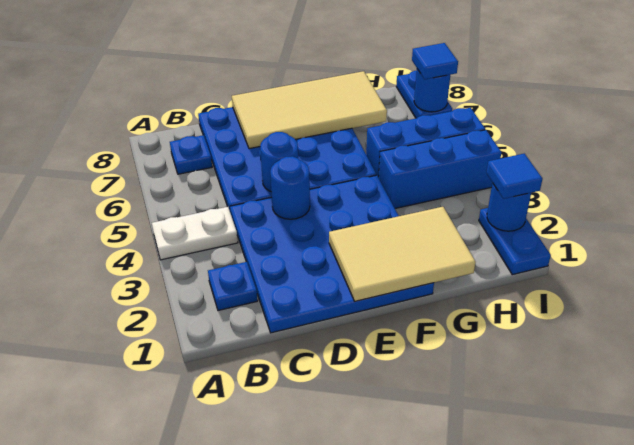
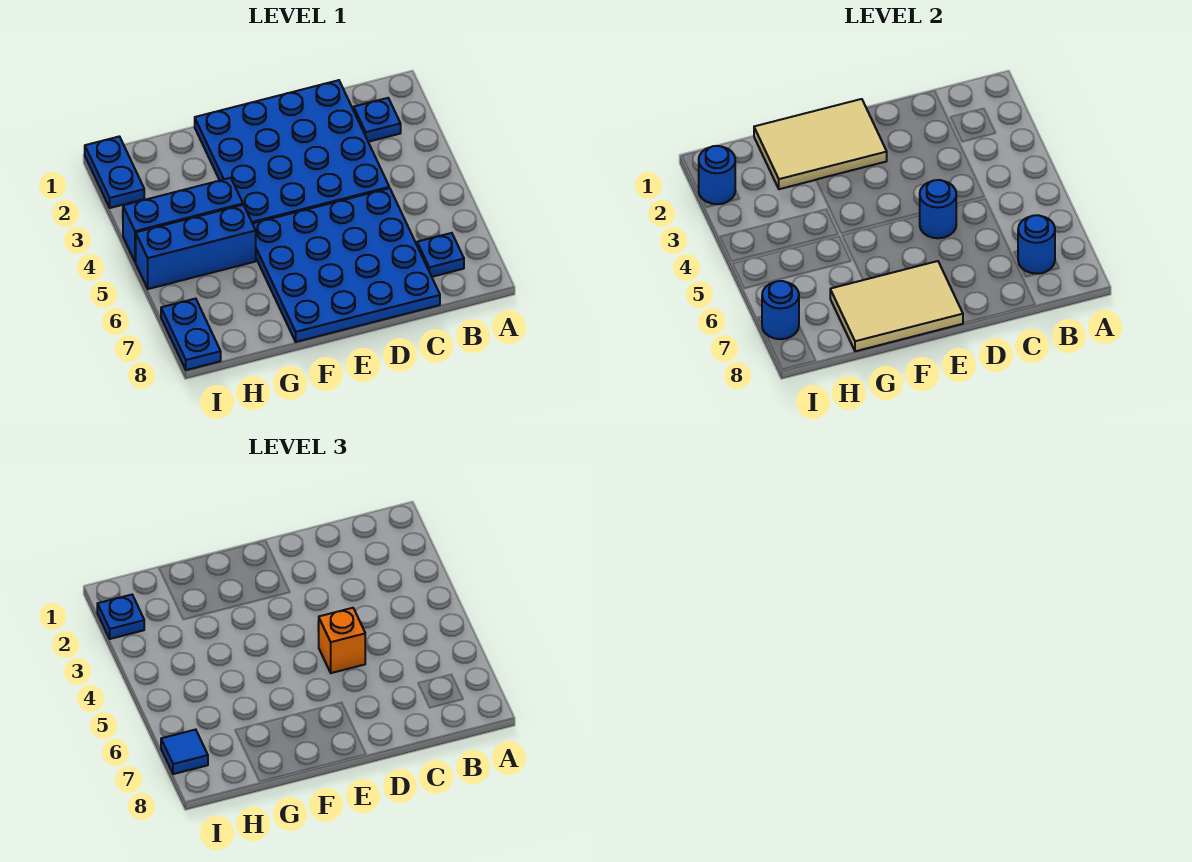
white plate A4:B4 level 1 -> none
blue round brick D4 level 2 -> blue round brick B7 level 2
none -> orange brick D5 level 3
tan tile D7:G8 level 2 -> tan tile E7:G8 level 2
blue tile I2 level 3 -> blue plate I2 level 3

